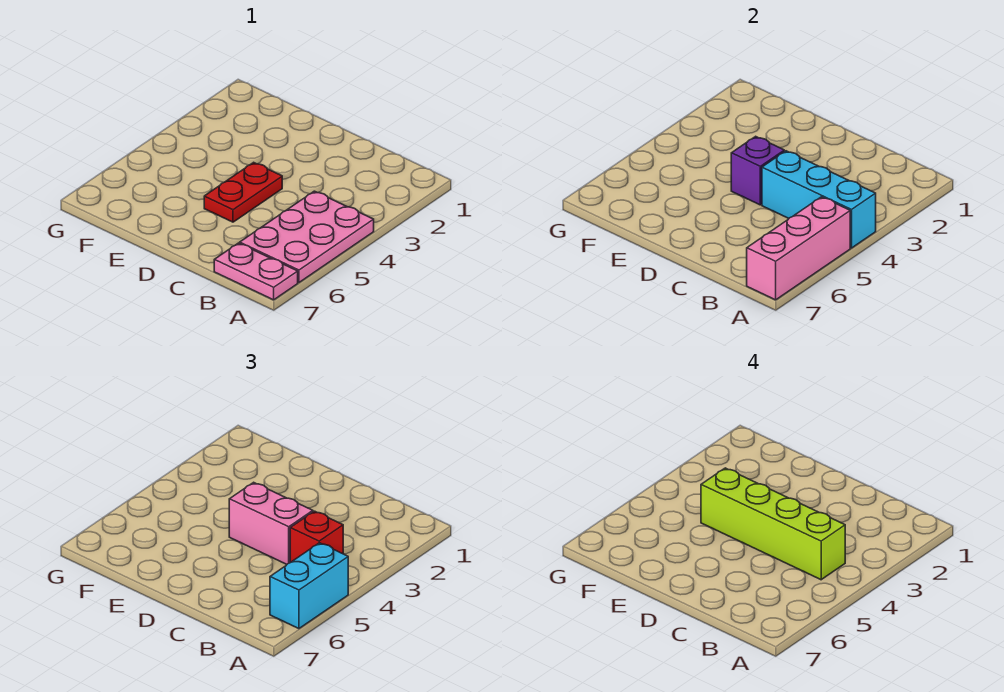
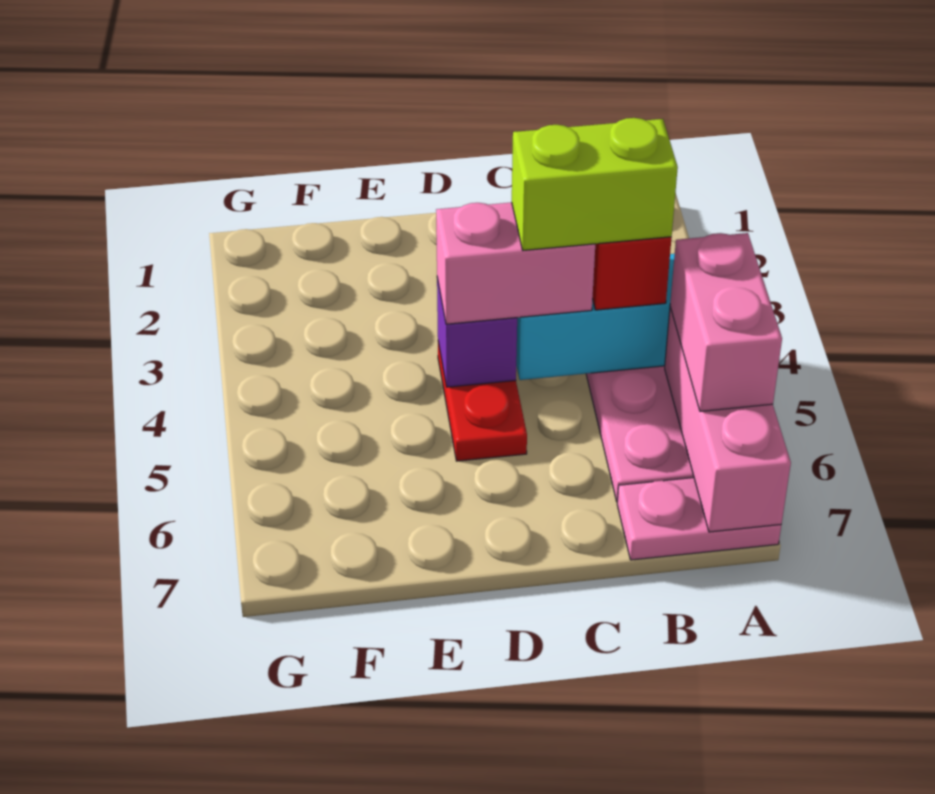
cyan brick A5:A6 level 3 -> pink brick A5:A6 level 3
lime brick B4:E4 level 4 -> lime brick B4:C4 level 4

